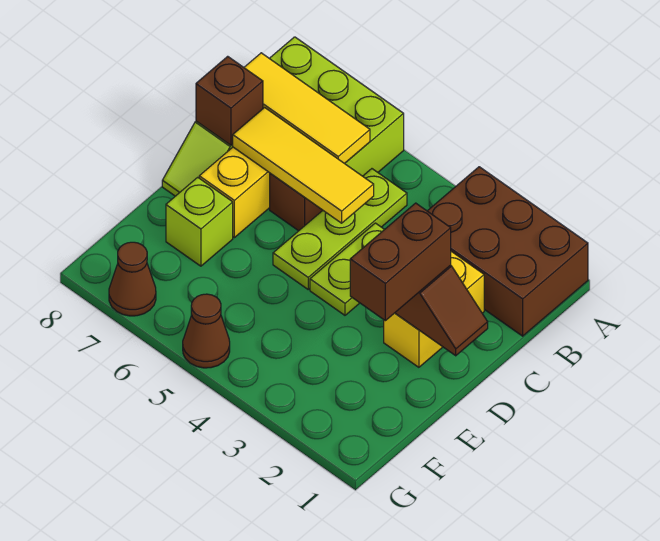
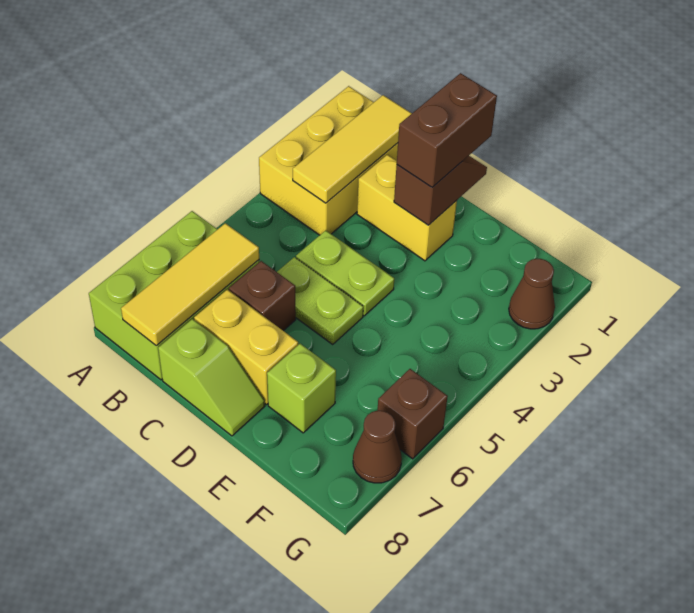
brown brick A1:B3 level 1 -> yellow brick A1:B3 level 1
lime plate B5:D5 level 1 -> lime plate C5:D5 level 1
yellow tile C5:C7 level 2 -> yellow tile B1:B3 level 2
brown brick C8 level 2 -> brown brick G6 level 1
brown brick D2:E2 level 3 -> brown brick D1:D2 level 3
brown cone G5 level 1 -> brown cone G2 level 1

